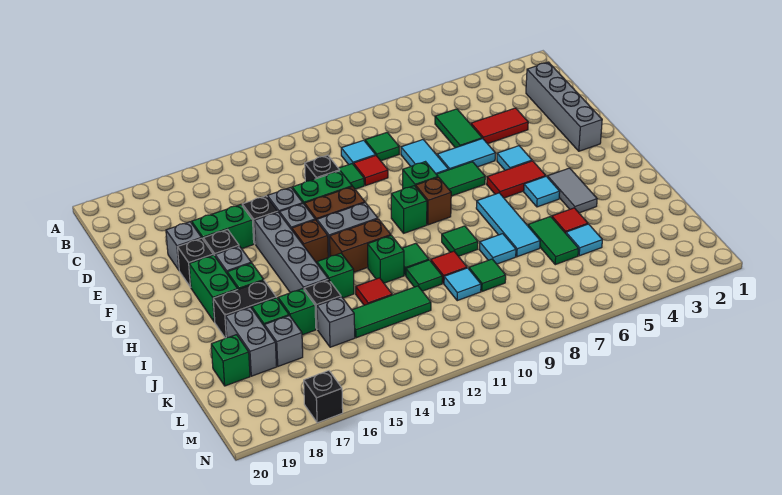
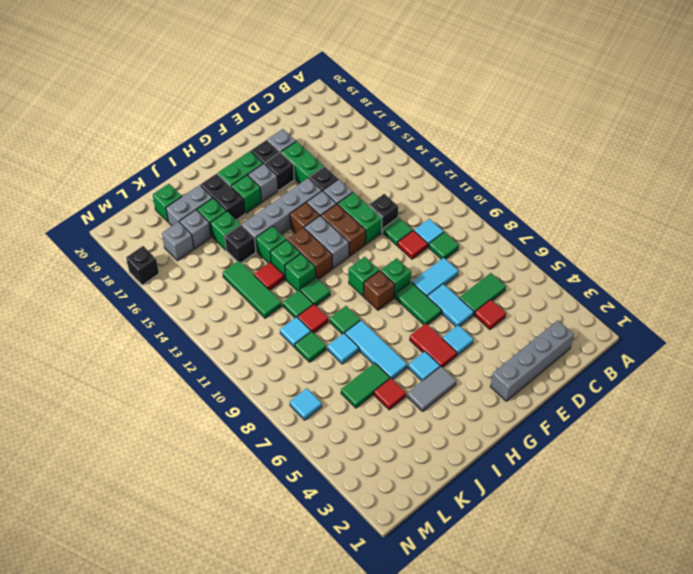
red tile D4:D5 level 1 -> red tile D5 level 1
cyan tile H7:J7 level 1 -> cyan tile I6:I8 level 1
none -> green brick I13 level 1
cyan tile K5 level 1 -> cyan tile M7 level 1
grey brick K15 level 1 -> grey brick L17 level 1

